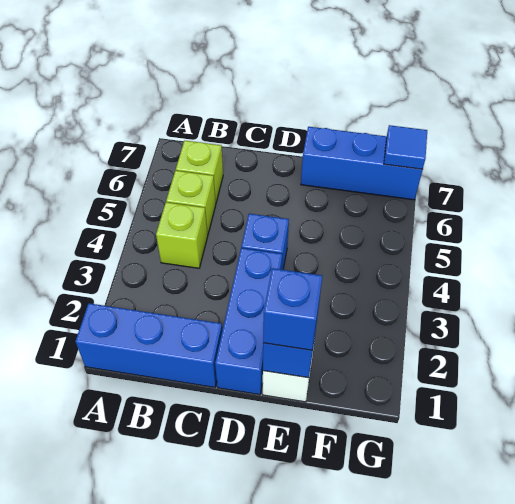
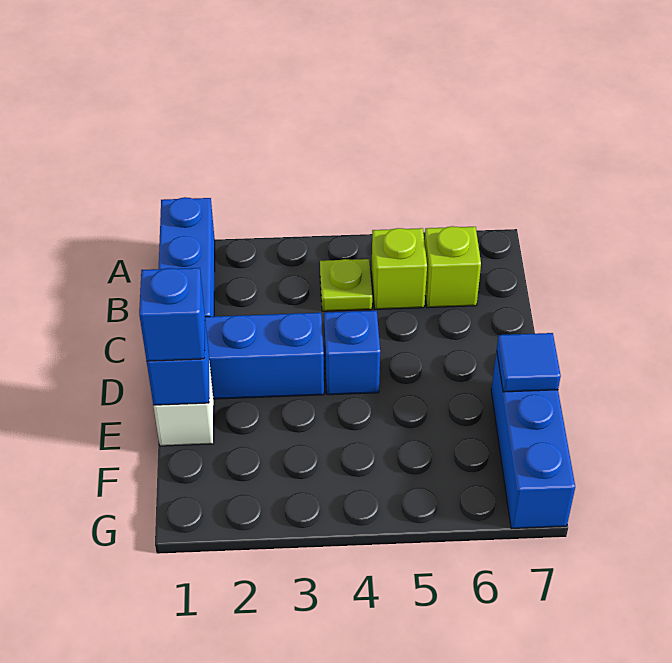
lime brick B4 level 1 -> lime plate B4 level 1
blue tile G7 level 2 -> blue tile E7 level 2

